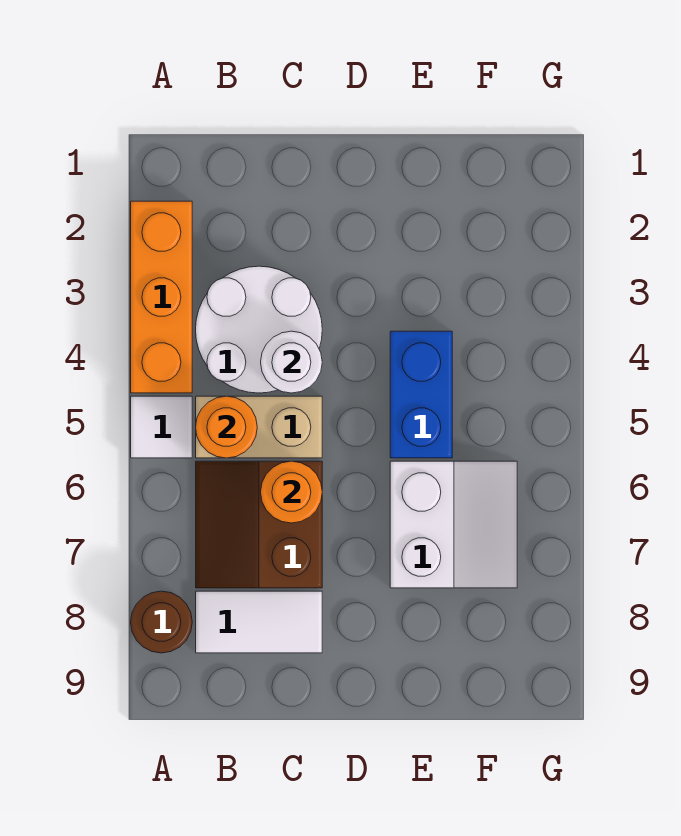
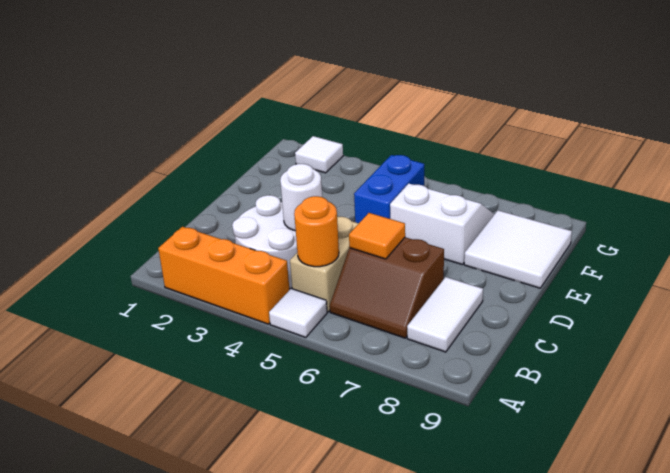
brown round brick A8 level 1 -> none
orange round brick C6 level 2 -> orange tile C6 level 2
blue brick E4:E5 level 1 -> blue brick E5:F5 level 1
none -> white tile E8:F9 level 1
none -> white tile G2 level 1

